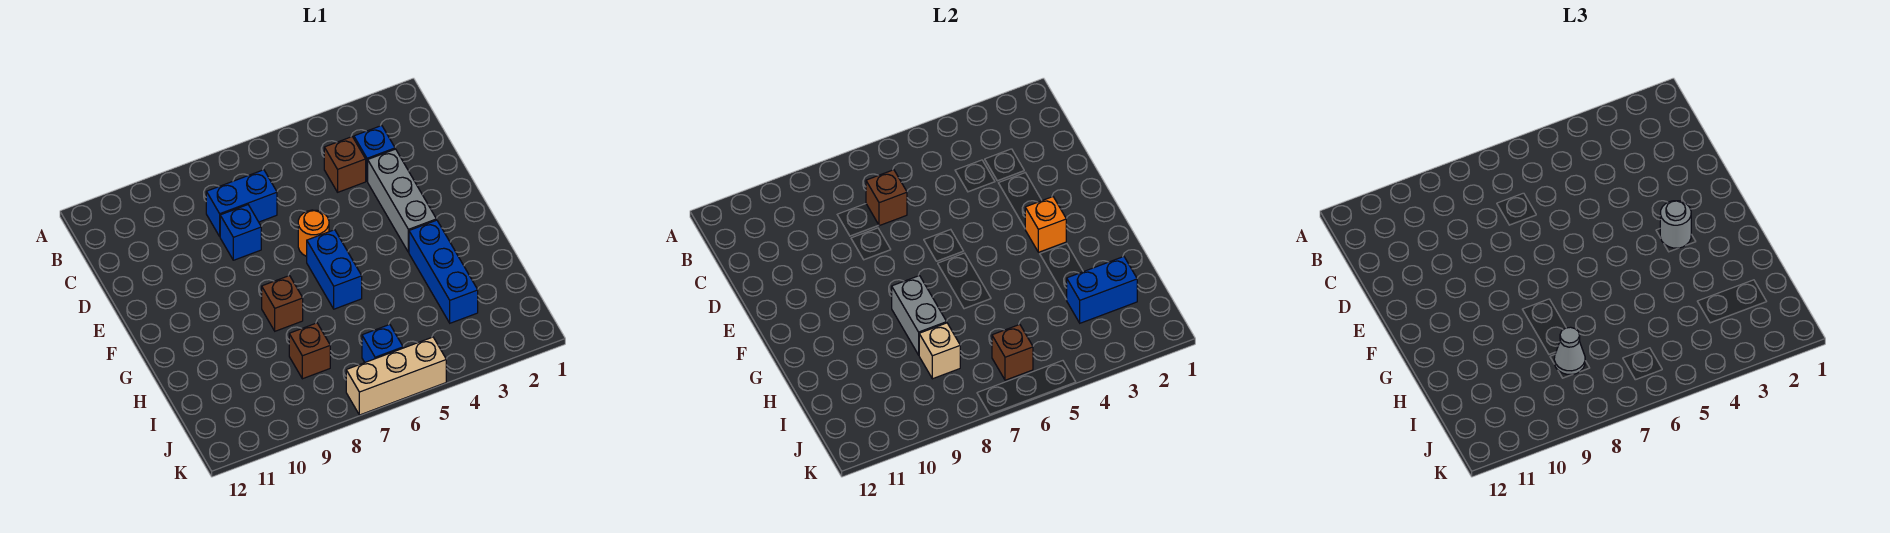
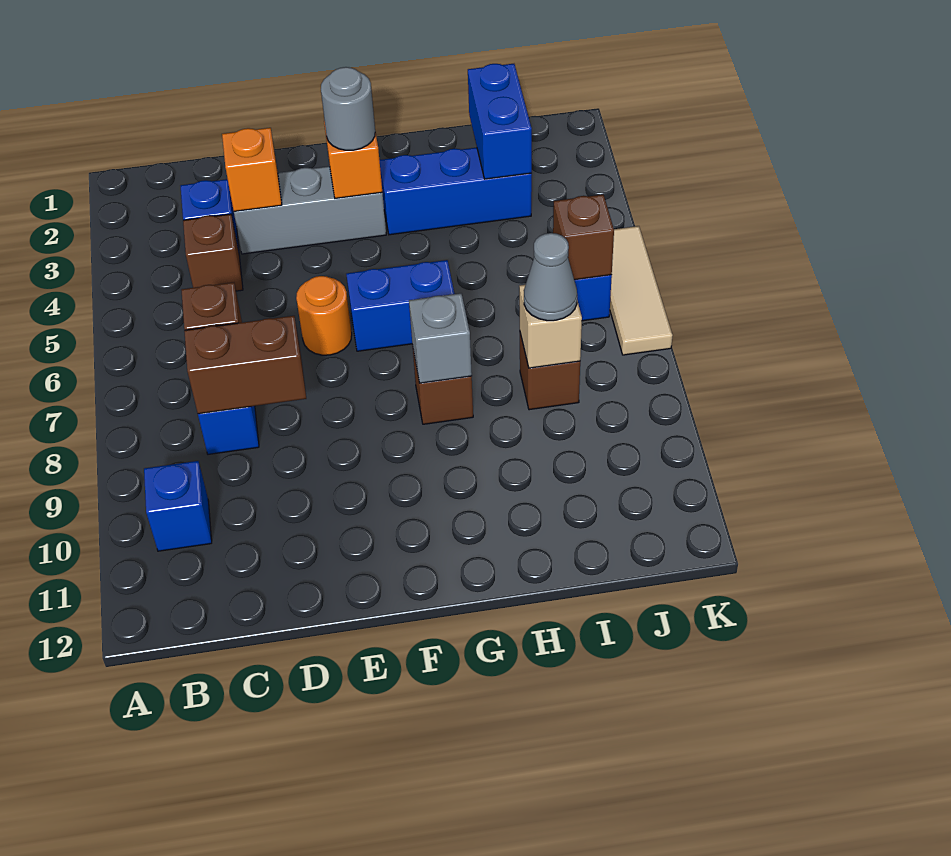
none -> brown brick C8:D8 level 2
none -> orange brick D3 level 2
blue brick D8 level 1 -> blue brick B10 level 1
grey brick G8:H8 level 2 -> grey brick G8 level 2
tan brick K5:K7 level 1 -> tan tile K5:K7 level 1

